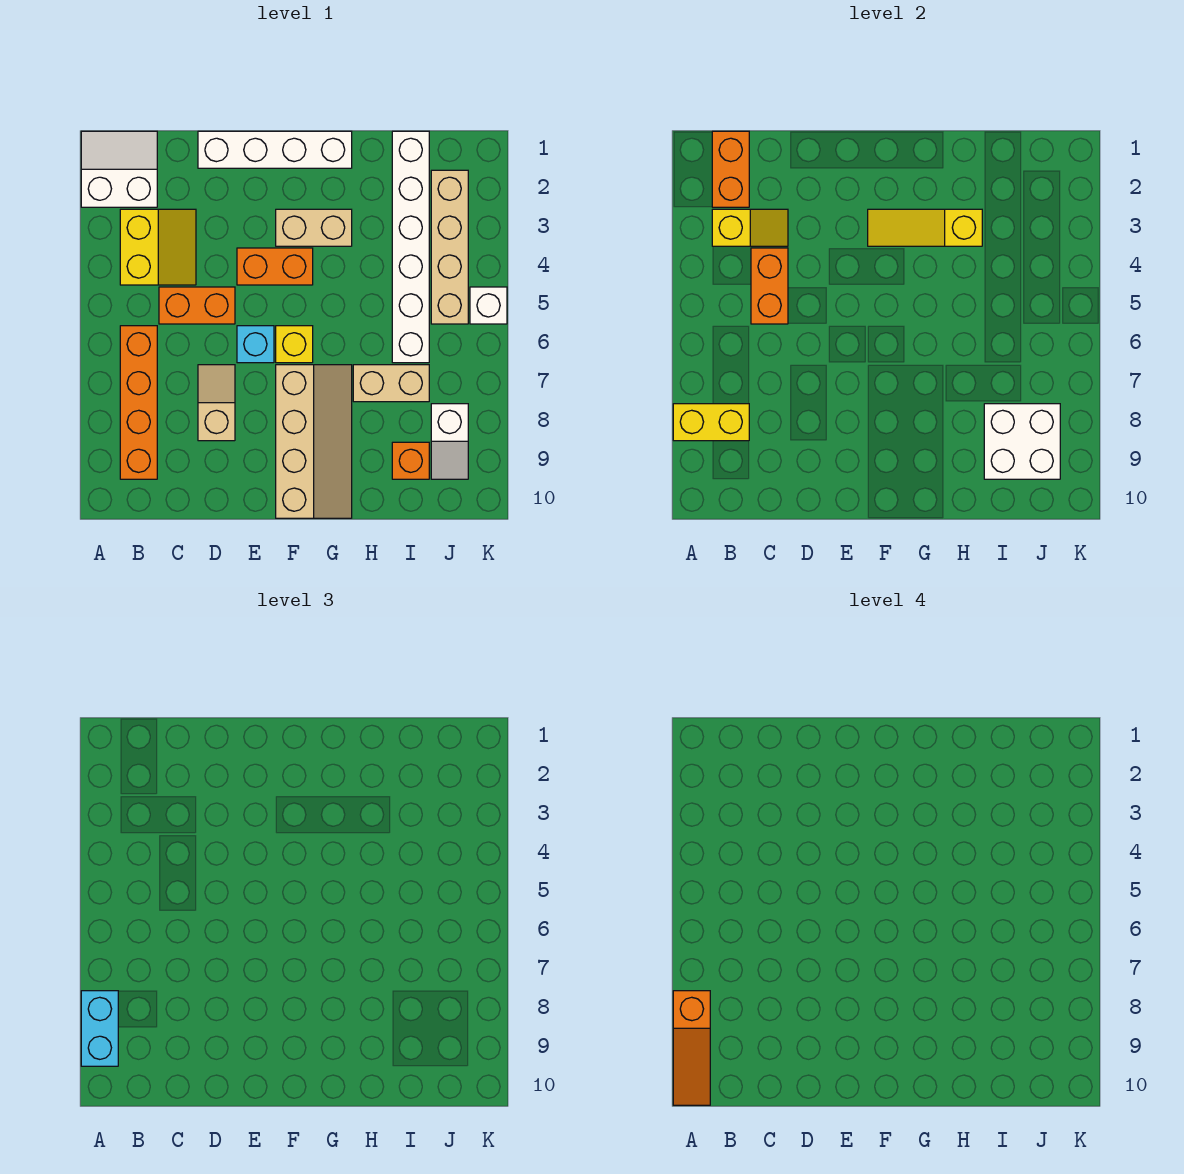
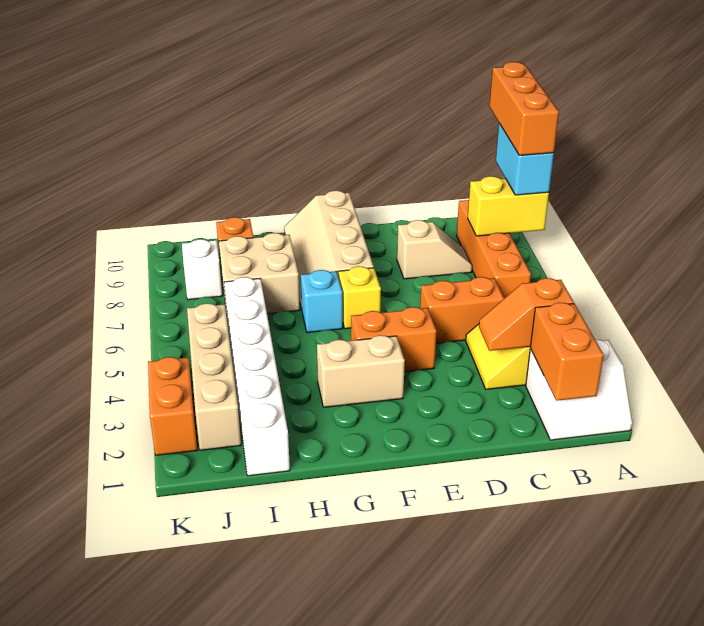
orange slope A8:A10 level 4 top 8 -> orange brick A8:A10 level 4
yellow slope B3:C3 level 2 top B -> orange slope B3:C3 level 2 top B
orange brick C4:C5 level 2 -> orange brick K2:K3 level 1
white brick D1:G1 level 1 -> none
tan slope D7:D8 level 1 top 8 -> tan slope C8:D8 level 1 top D
cyan brick E6 level 1 -> cyan brick G6 level 1
yellow slope F3:H3 level 2 top H -> none
tan brick H7:I7 level 1 -> tan brick H7:I8 level 1
white brick I8:J9 level 2 -> none
white brick K5 level 1 -> none

